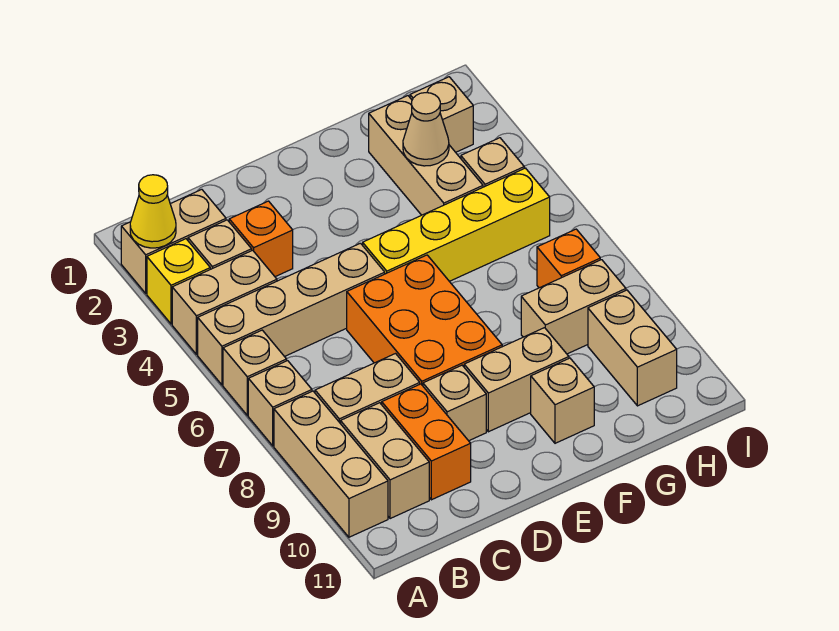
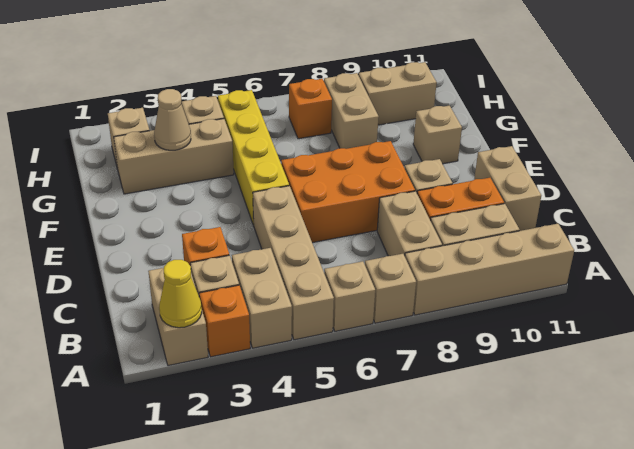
yellow brick A3 level 1 -> orange brick A3 level 1
tan brick A8:A10 level 1 -> tan brick A8:A11 level 1
tan brick E9:F9 level 1 -> tan brick C11:D11 level 1

